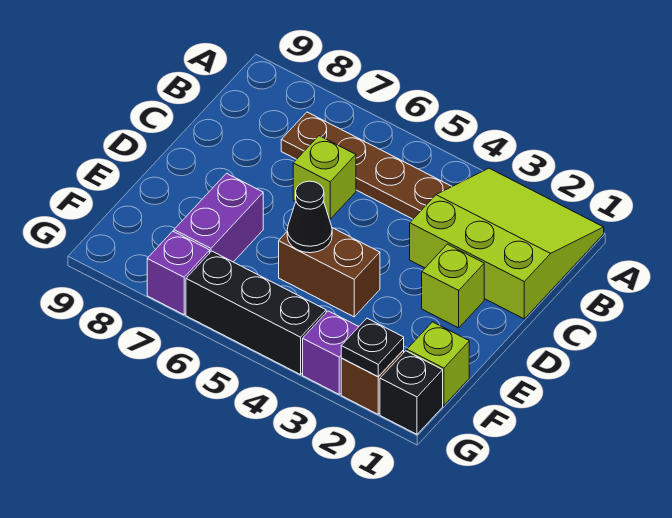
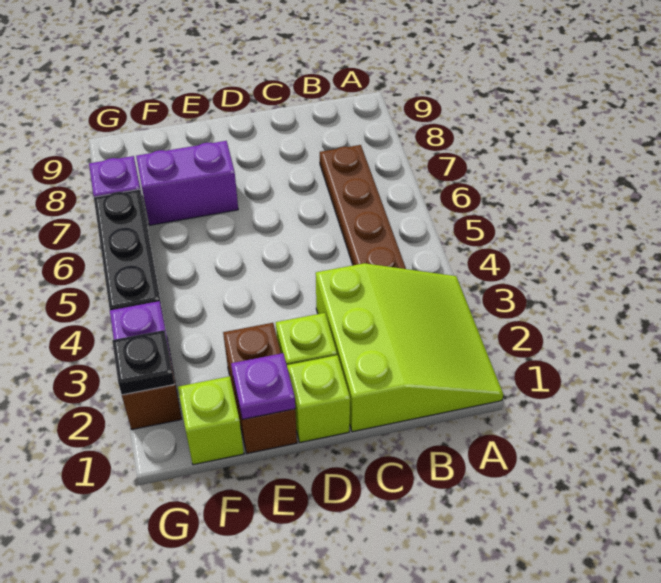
lime brick C6 level 1 -> lime brick D1 level 1
none -> purple plate E1 level 2
brown brick E4:E5 level 1 -> brown brick E1:E2 level 1
black cone E5 level 2 -> none
black brick G1 level 1 -> none

